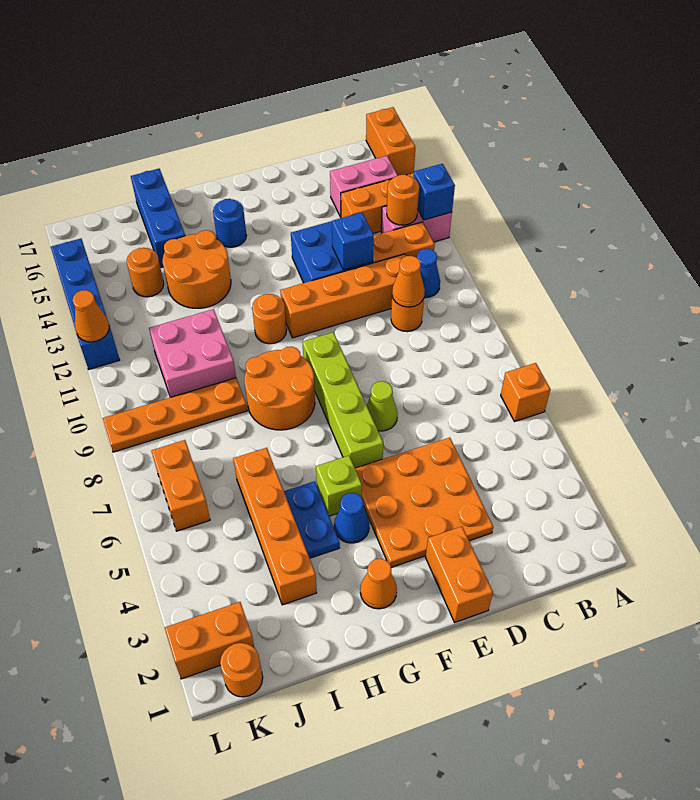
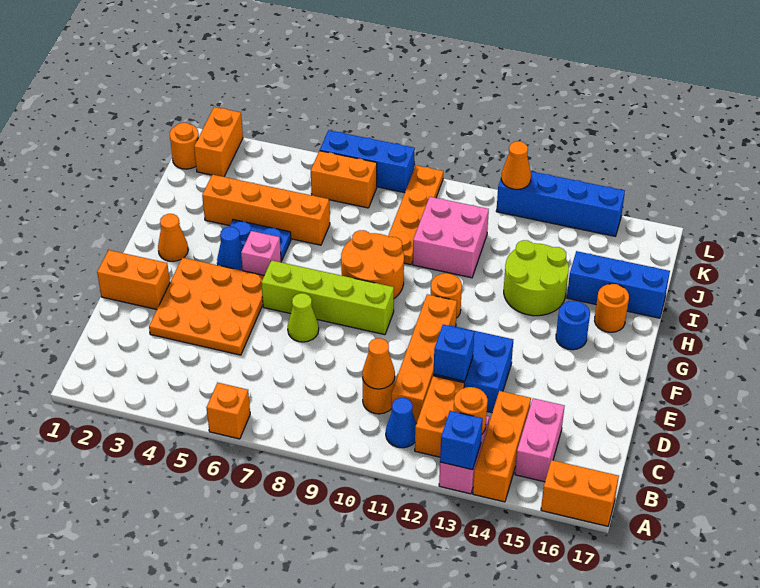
lime brick G5 level 1 -> pink brick G5 level 1
orange round brick H13:I14 level 1 -> lime round brick H13:I14 level 1
orange round brick J14 level 1 -> orange round brick H16 level 1
none -> blue brick L6:L8 level 1

